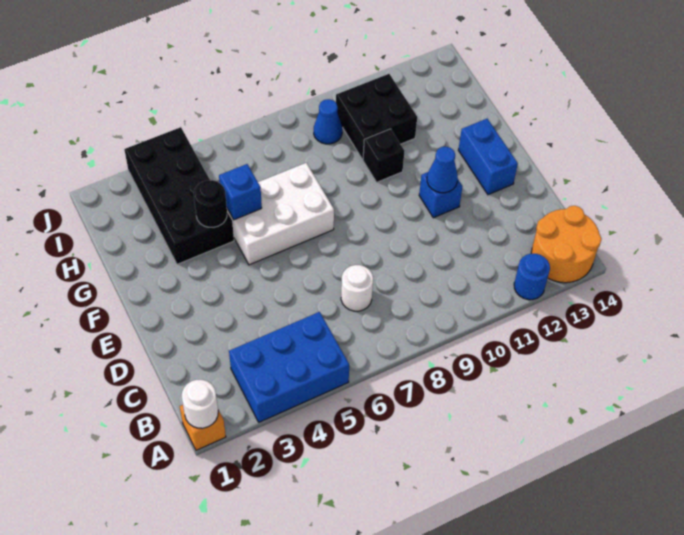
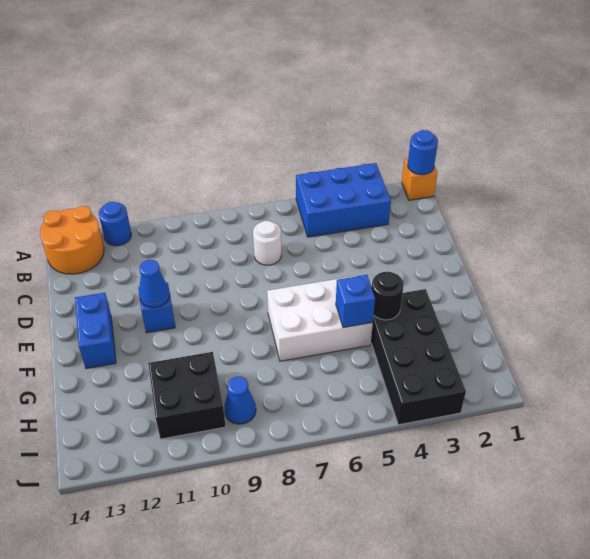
white round brick A1 level 2 -> blue round brick A1 level 2
black brick G10 level 1 -> none

